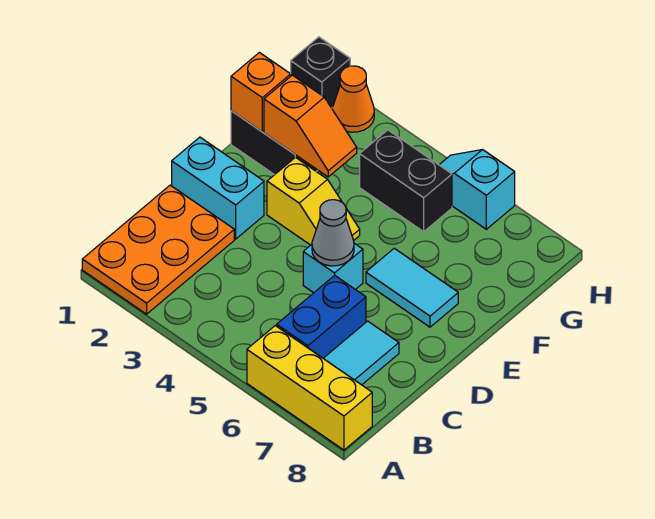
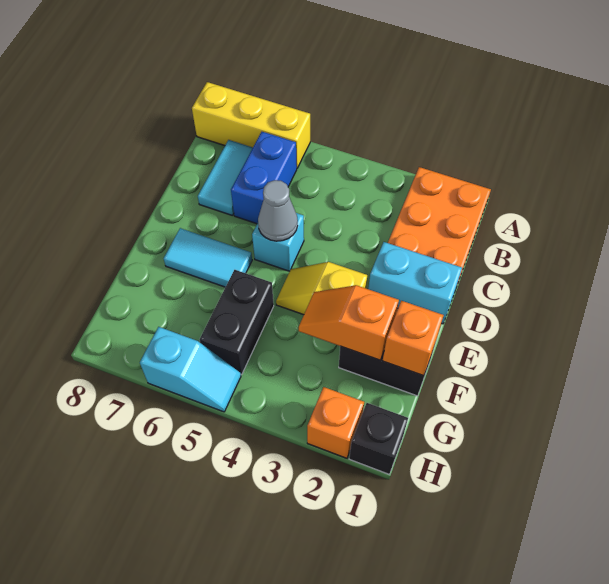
black brick G4:G5 level 1 -> black brick F5:G5 level 1
orange cone H2 level 1 -> orange brick H2 level 1

